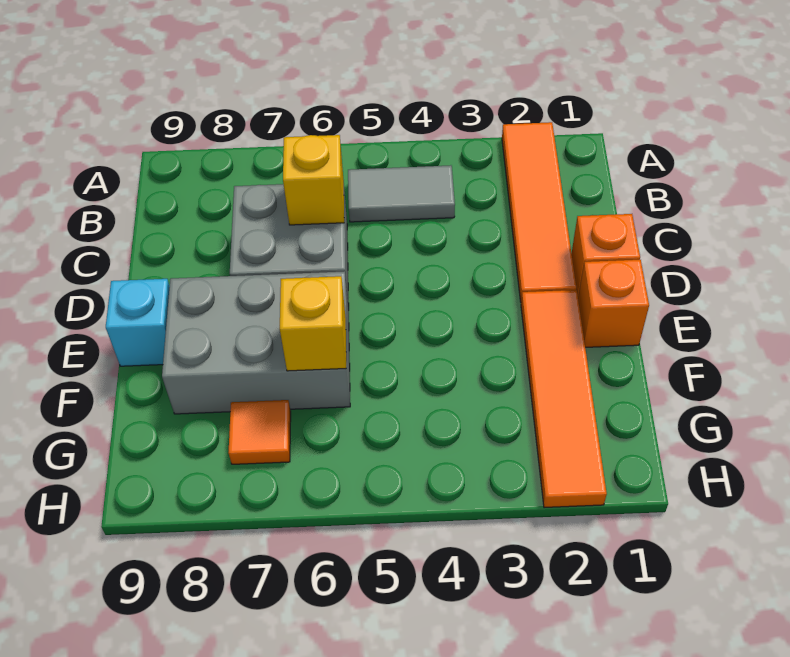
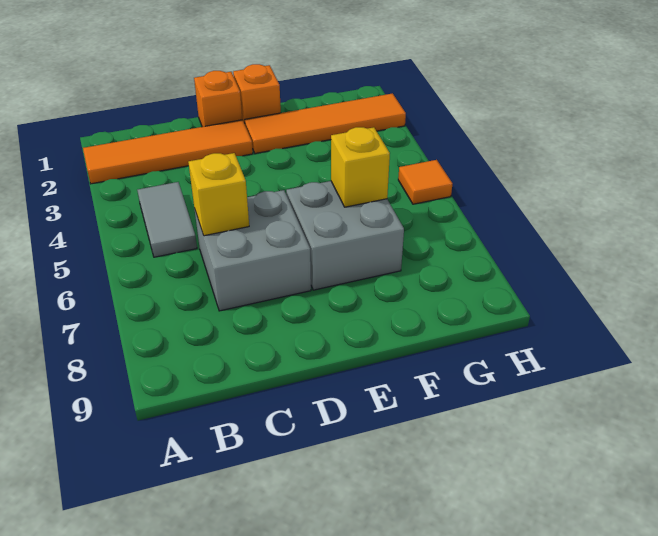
grey brick E6:F8 level 1 -> grey brick E6:F7 level 1
cyan brick E9 level 1 -> none
orange tile G7 level 1 -> orange tile H5 level 1

